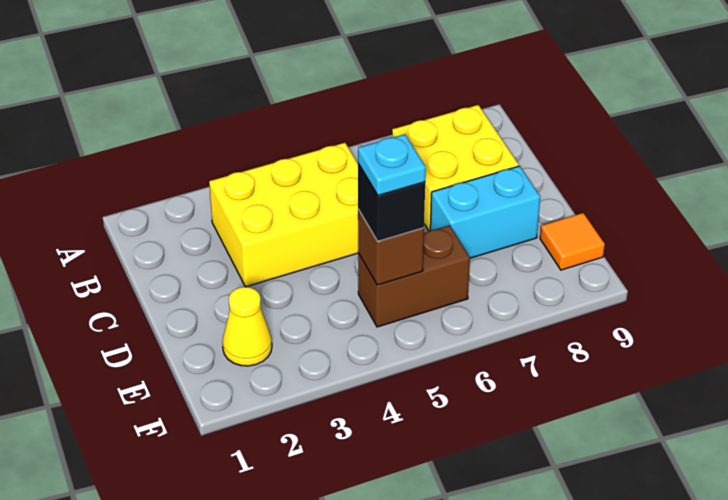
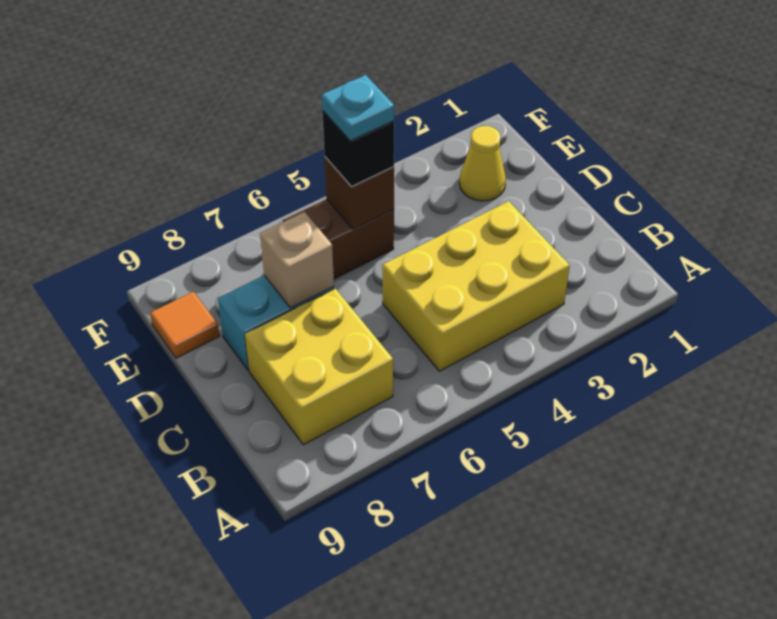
none -> tan brick D7 level 2

